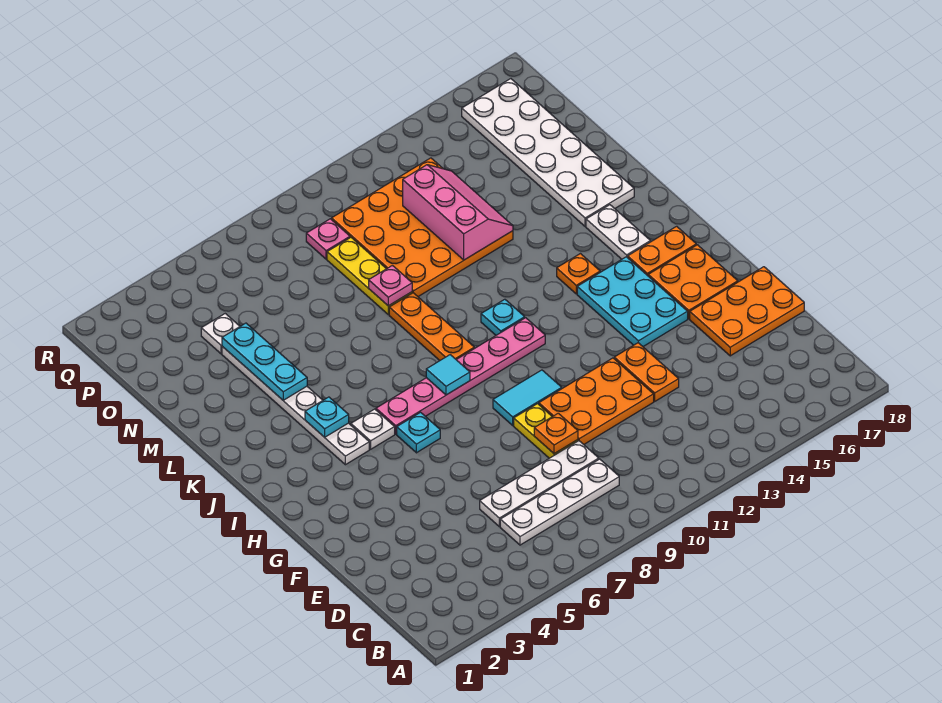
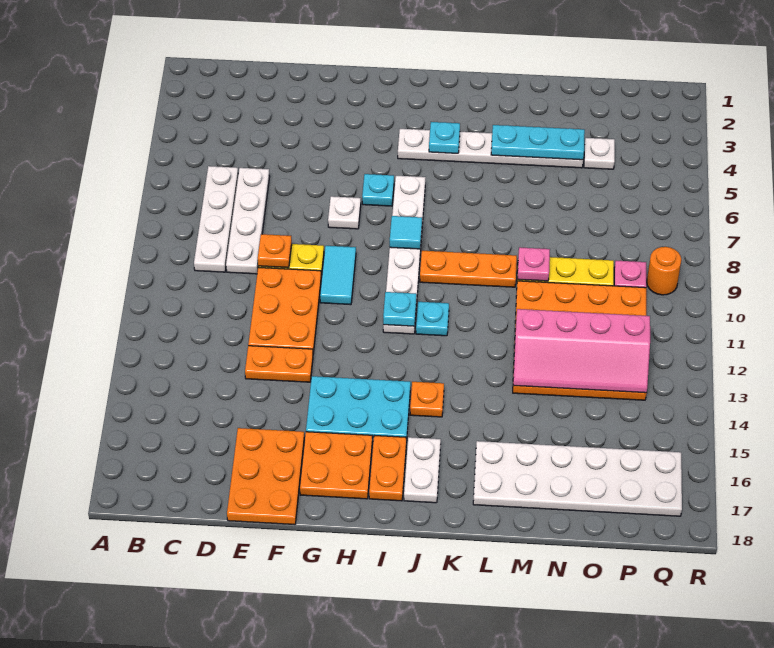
white plate I5 level 1 -> white plate G7 level 1
pink plate I6:I11 level 1 -> white plate I6:I11 level 1
none -> cyan plate I11 level 2
white plate J16:K16 level 1 -> white plate J16:J17 level 1
pink slope M12:O13 level 2 top 12 -> pink slope M12:P13 level 2 top 12
none -> orange round brick Q9 level 1

